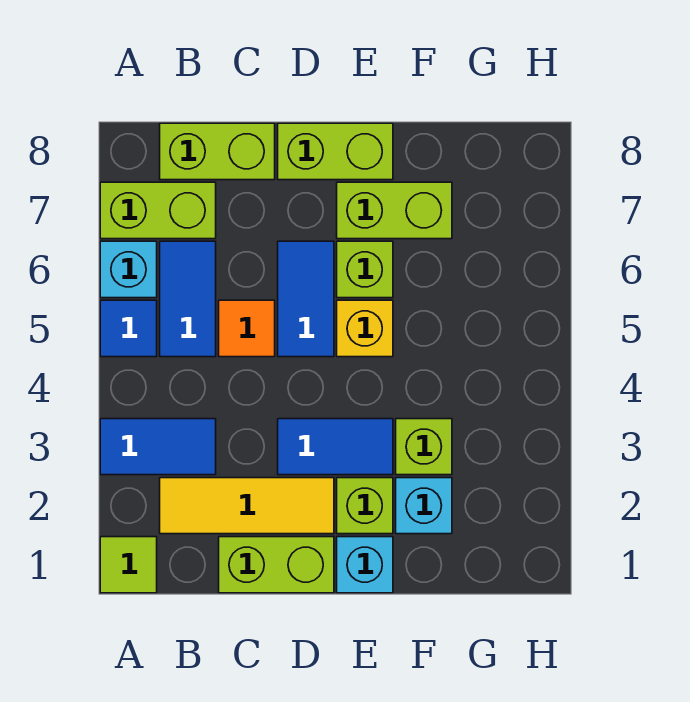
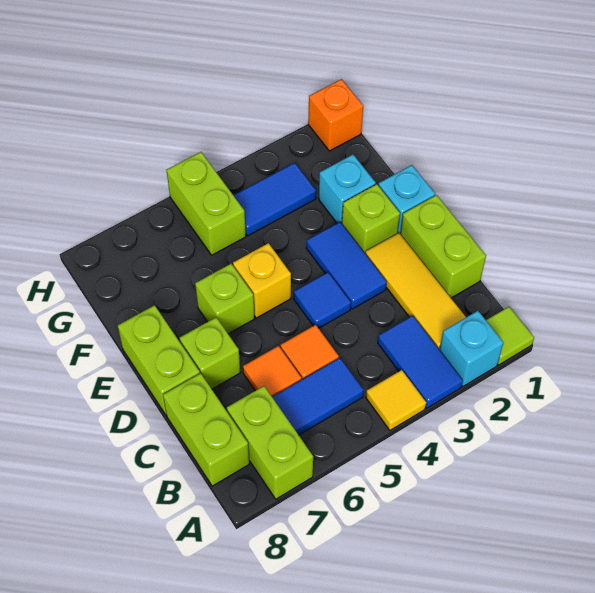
none -> yellow tile A4 level 1
blue tile A5 level 1 -> blue tile D4 level 1
cyan brick A6 level 1 -> cyan brick A2 level 1
none -> orange tile C6 level 1
blue tile D5:D6 level 1 -> blue tile G3:G4 level 1
lime brick E7:F7 level 1 -> lime brick G5:H5 level 1
lime brick F3 level 1 -> lime brick D7 level 1
none -> orange brick H1 level 1

